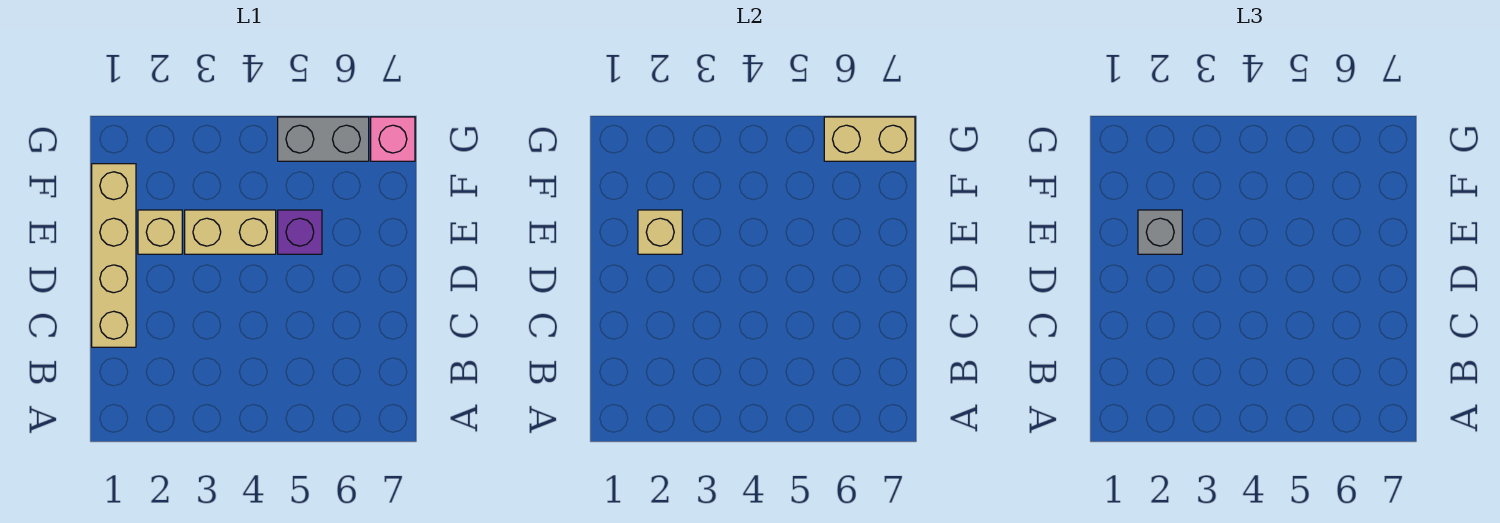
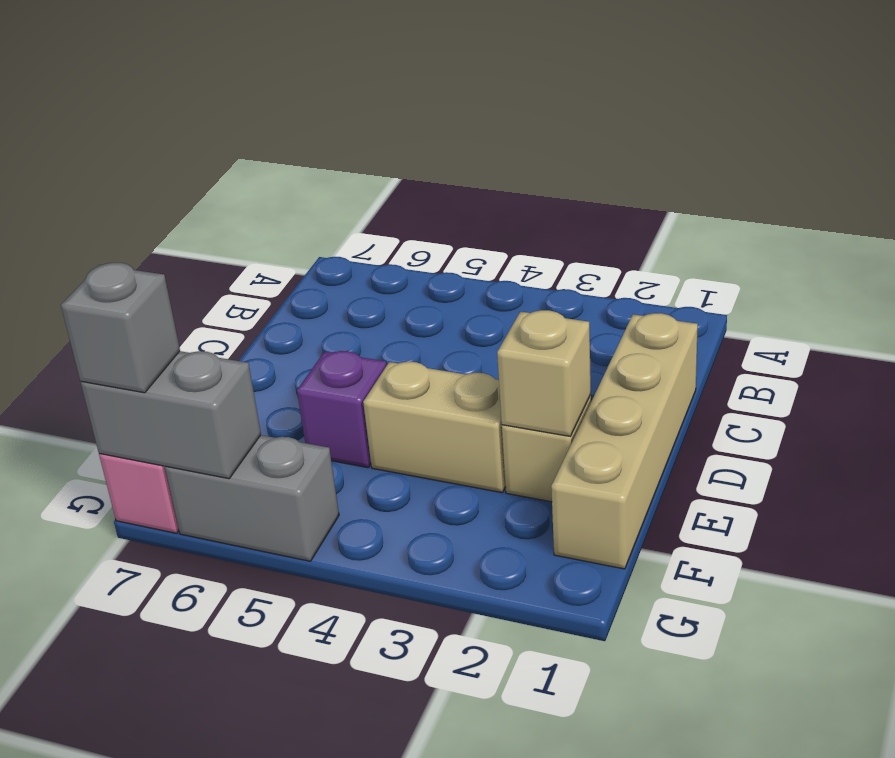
grey brick E2 level 3 -> grey brick G7 level 3
tan brick G6:G7 level 2 -> grey brick G6:G7 level 2

